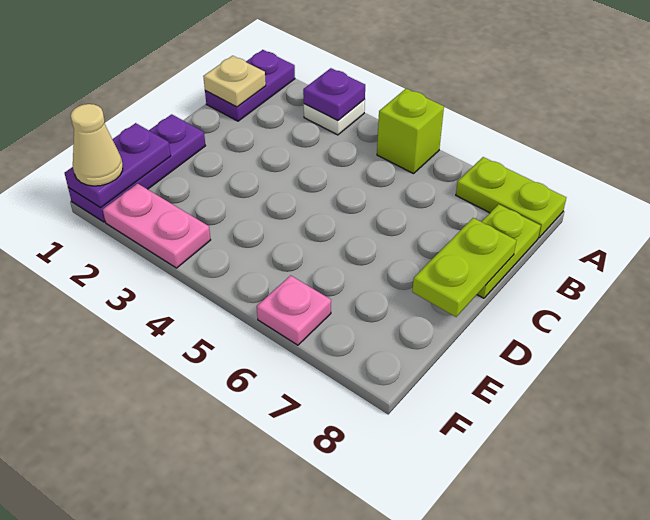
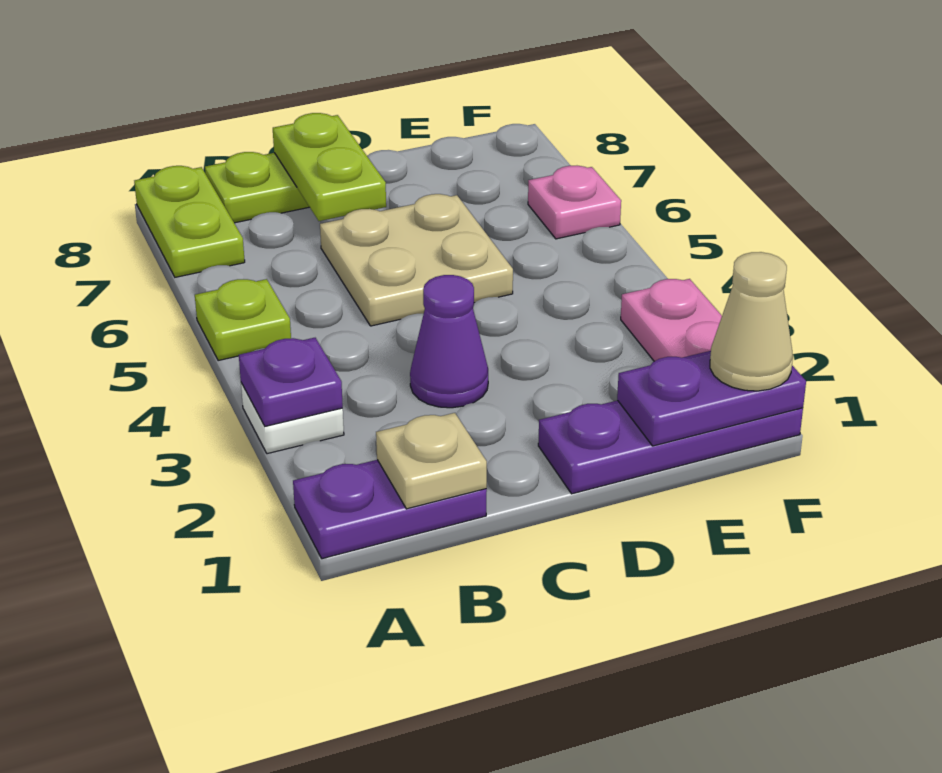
lime brick A5 level 1 -> lime plate A5 level 1
none -> purple cone C3 level 1
none -> tan plate C5:D6 level 1
lime plate C8:D8 level 2 -> lime plate C7:C8 level 2

